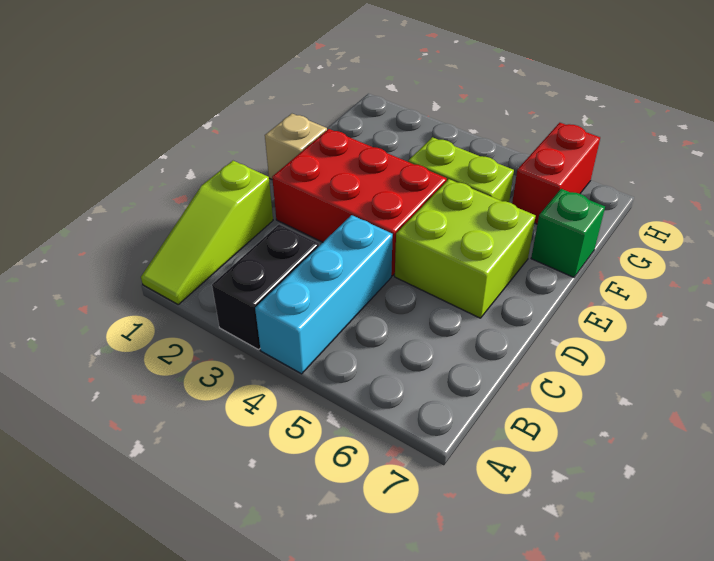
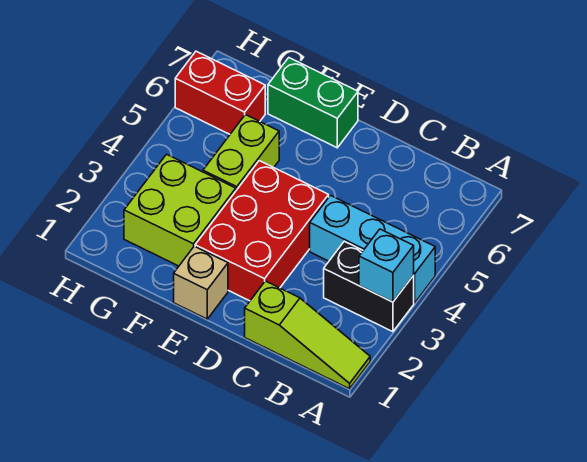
none -> cyan brick A3 level 2
lime brick D5:E6 level 1 -> lime brick F2:G3 level 1
green brick F7 level 1 -> green brick E7:F7 level 1

